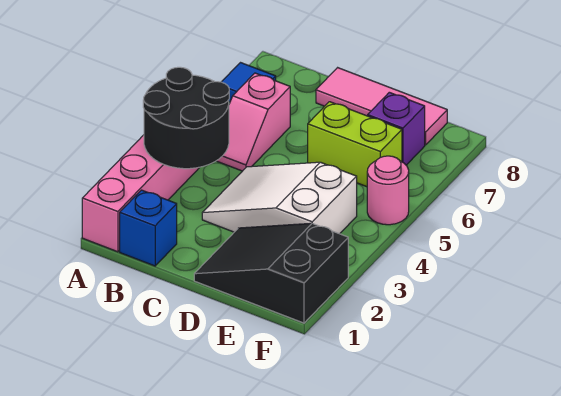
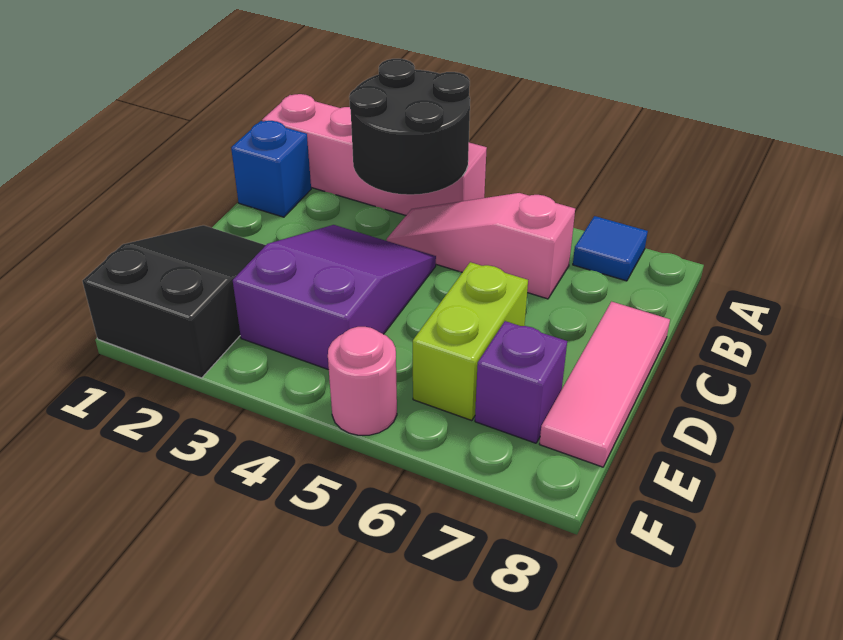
pink slope B5:B6 level 1 top 6 -> pink slope B4:B6 level 1 top 6
white slope C3:E4 level 1 top E -> purple slope C3:E4 level 1 top E

